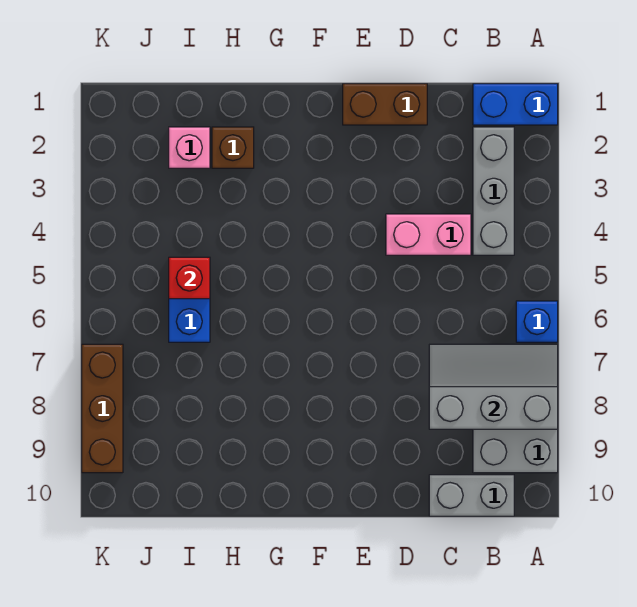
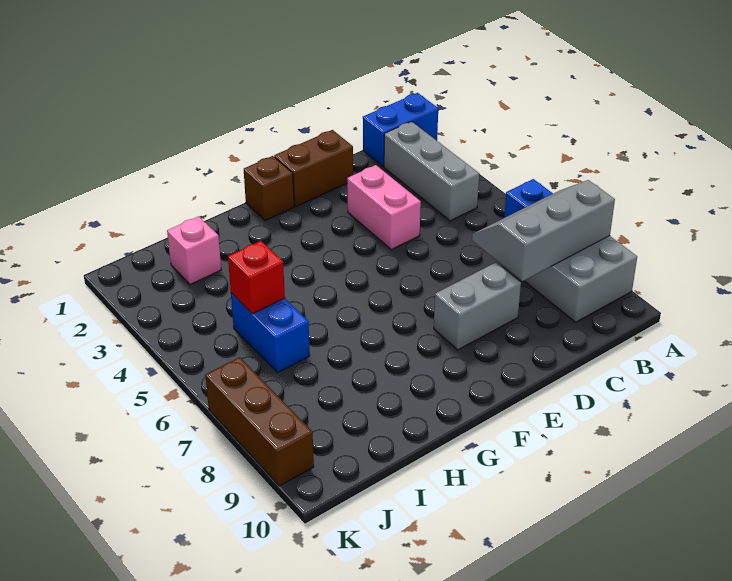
grey brick B10:C10 level 1 -> grey brick D8:E8 level 1
pink brick C4:D4 level 1 -> pink brick D3:D4 level 1
brown brick H2 level 1 -> brown brick F1 level 1

